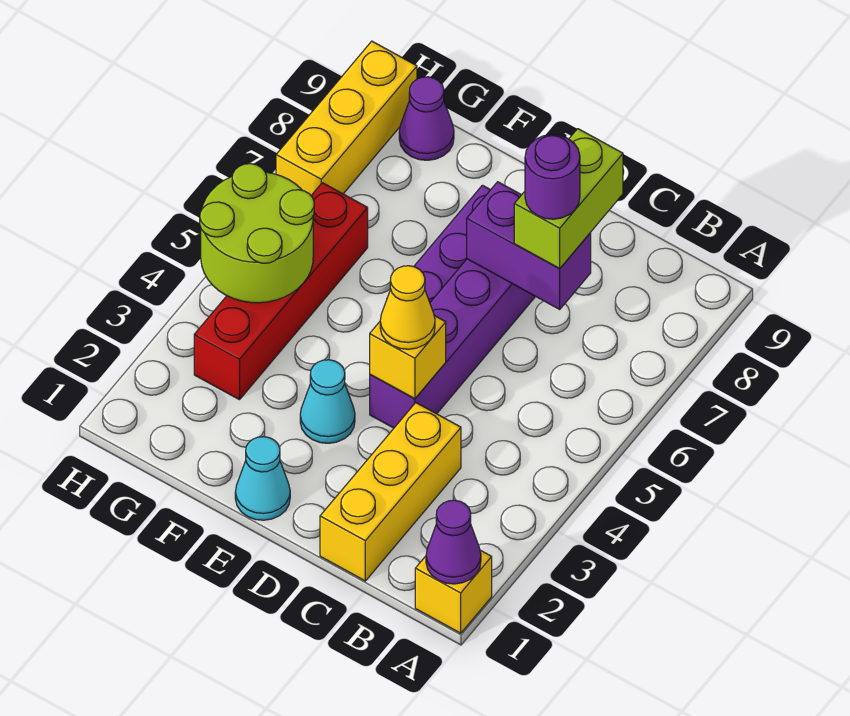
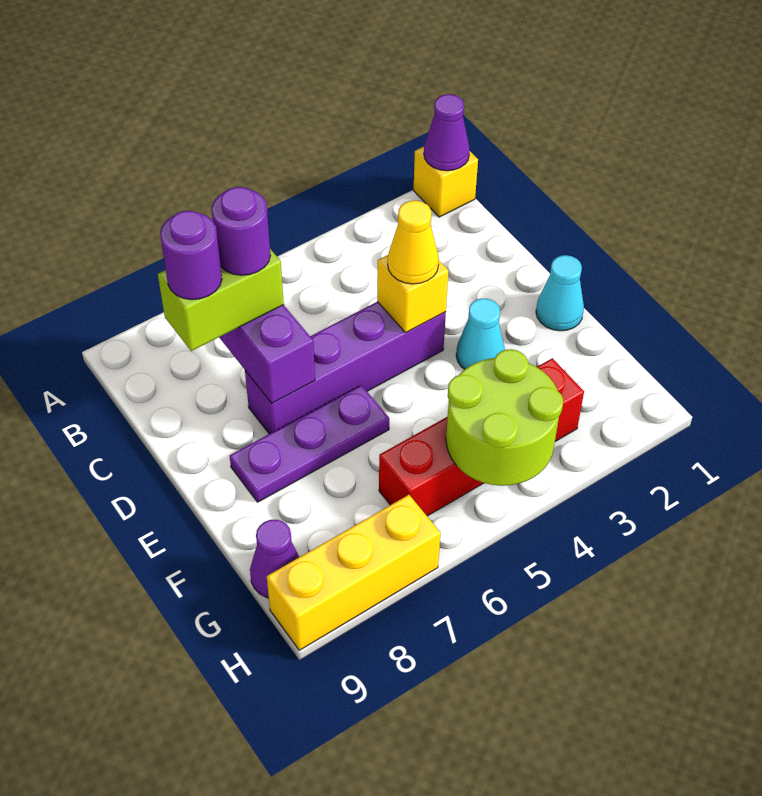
yellow brick C1:C3 level 1 -> none
none -> purple round brick C8 level 4

